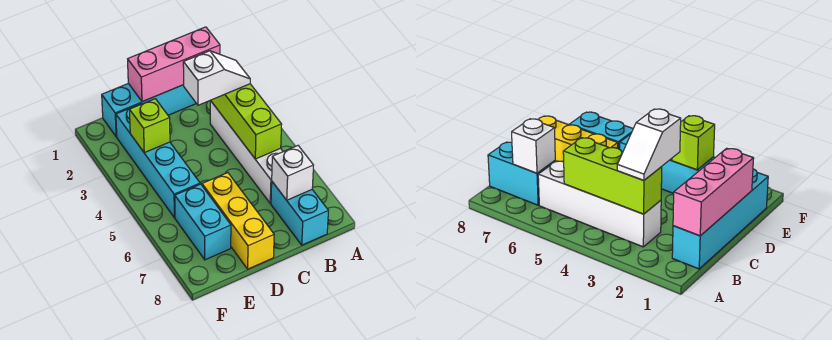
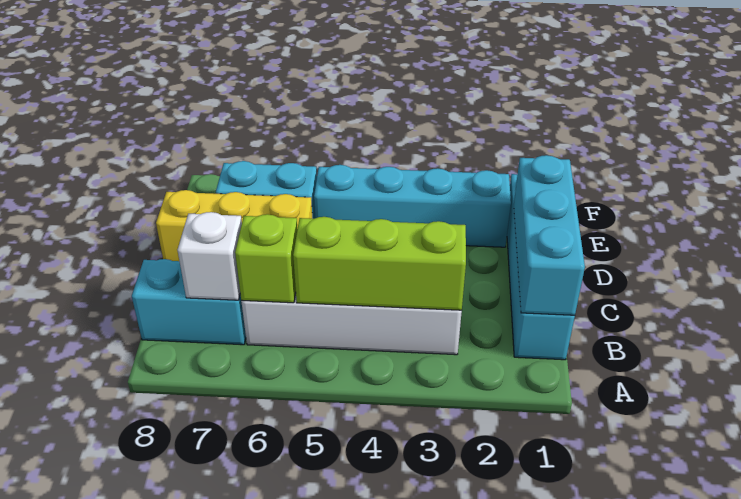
pink brick B1:D1 level 2 -> cyan brick B1:D1 level 2
white slope B3:C3 level 3 top C -> none
lime brick E3 level 2 -> lime brick B6 level 2

